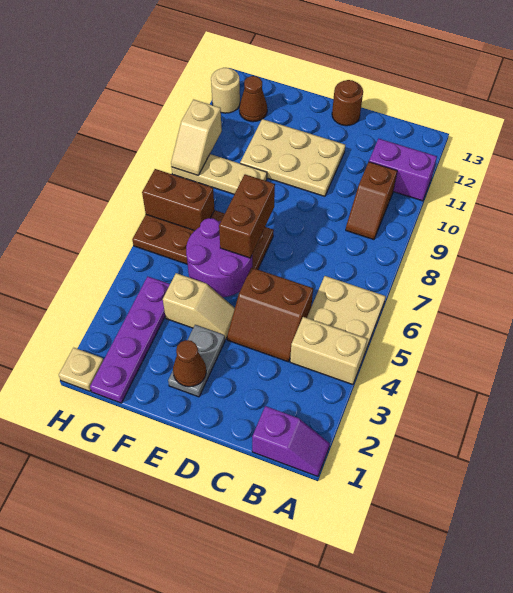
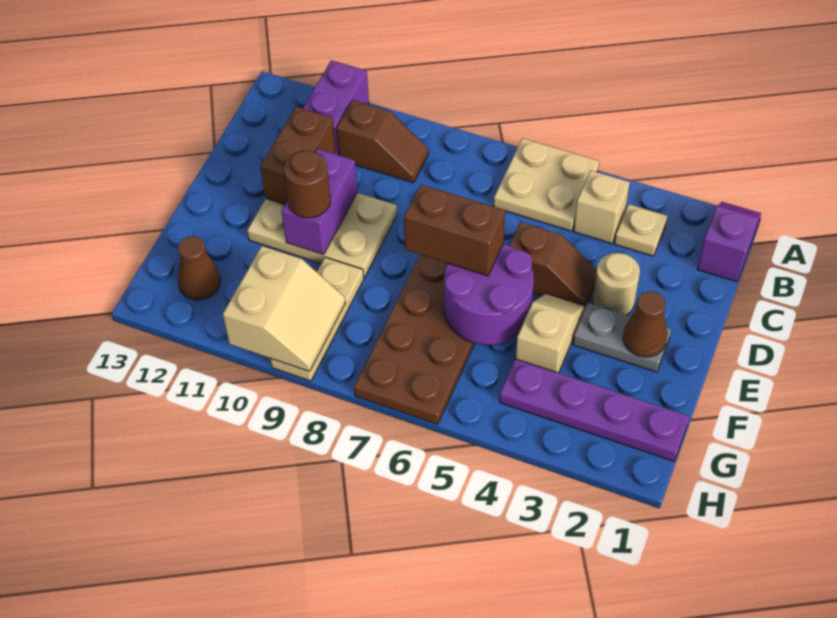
tan brick A4:B4 level 1 -> tan brick B4 level 1
brown slope C4:D5 level 1 top 5 -> brown slope D4:D5 level 1 top 5
tan plate D10:F11 level 1 -> tan plate D9:E11 level 1
none -> purple brick D10:E10 level 2
brown round brick D13 level 1 -> brown round brick E10 level 3
brown brick G7:H7 level 2 -> brown brick C11:D11 level 2
tan plate H1 level 1 -> tan plate B3 level 1
tan slope H9:H10 level 2 top 10 -> tan slope G9:H10 level 2 top 10
tan round brick H12 level 1 -> tan round brick D3 level 1

